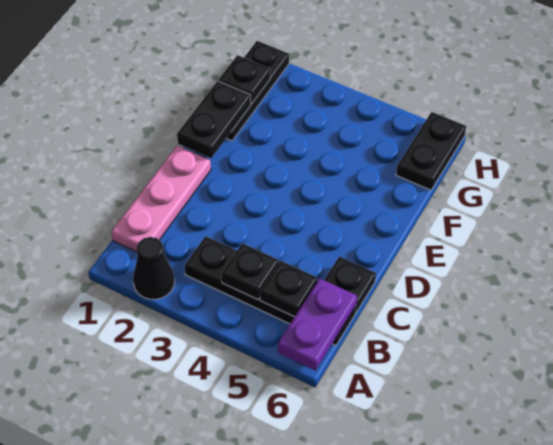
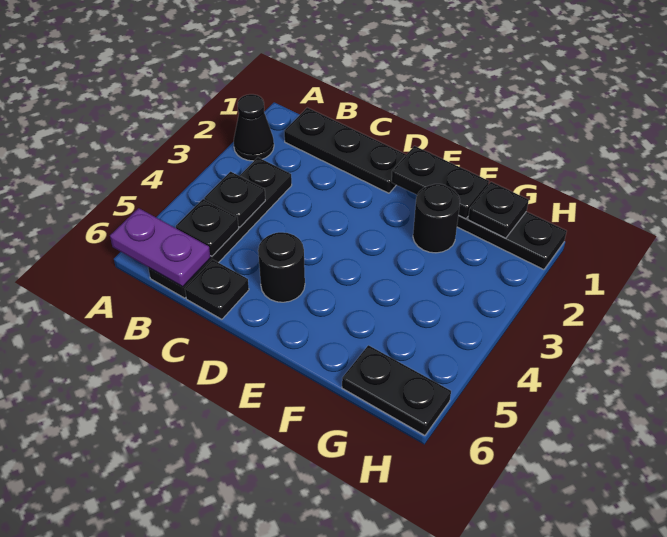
pink plate B1:D1 level 1 -> black plate B1:D1 level 1
none -> black round brick D5 level 1
none -> black round brick F2 level 1

